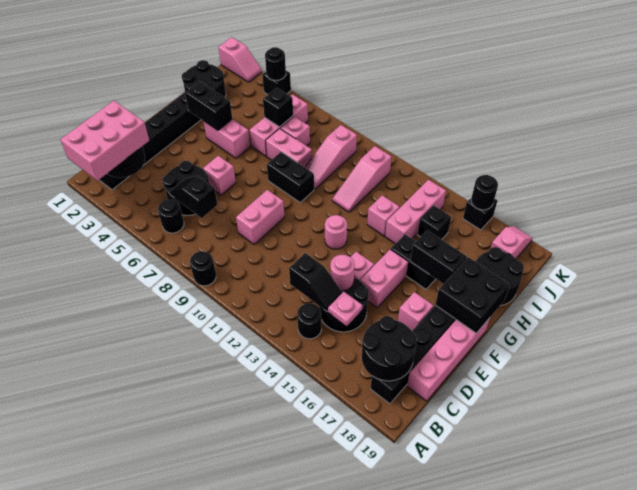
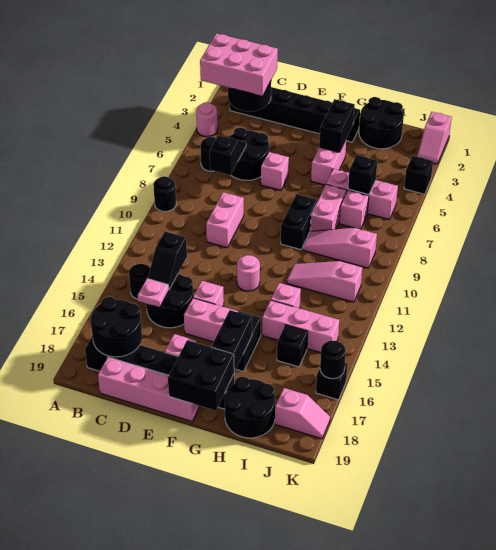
pink brick D9:E9 level 1 -> pink brick D9:D10 level 1
pink round brick D14 level 2 -> pink round brick A4 level 1
black round brick K4 level 2 -> none

